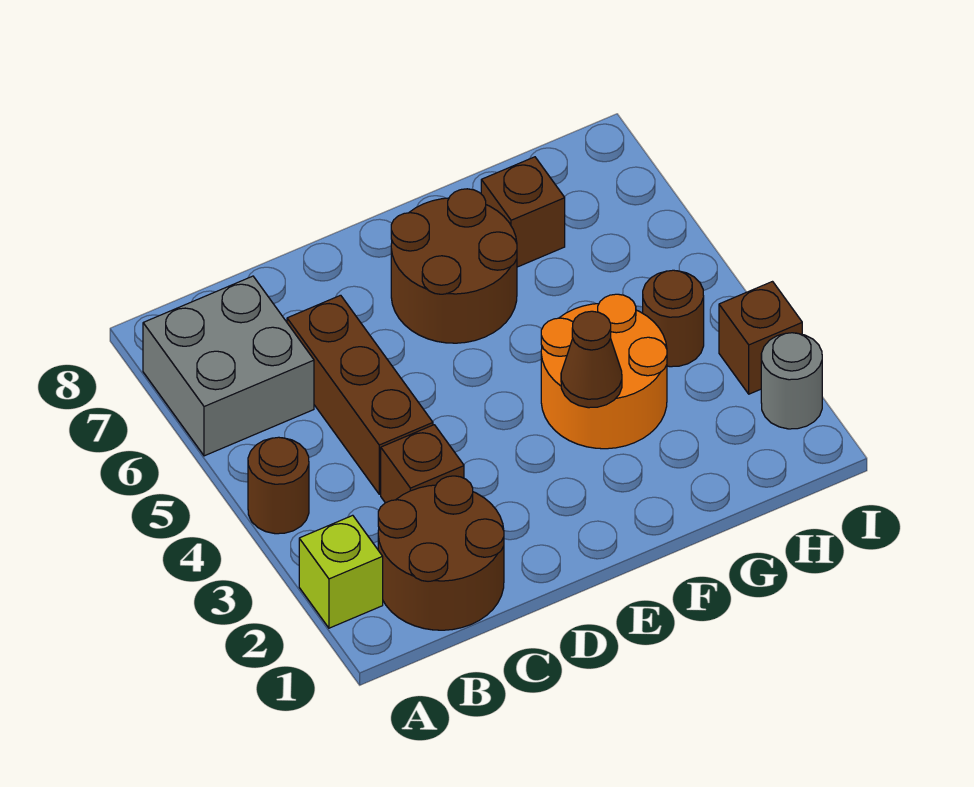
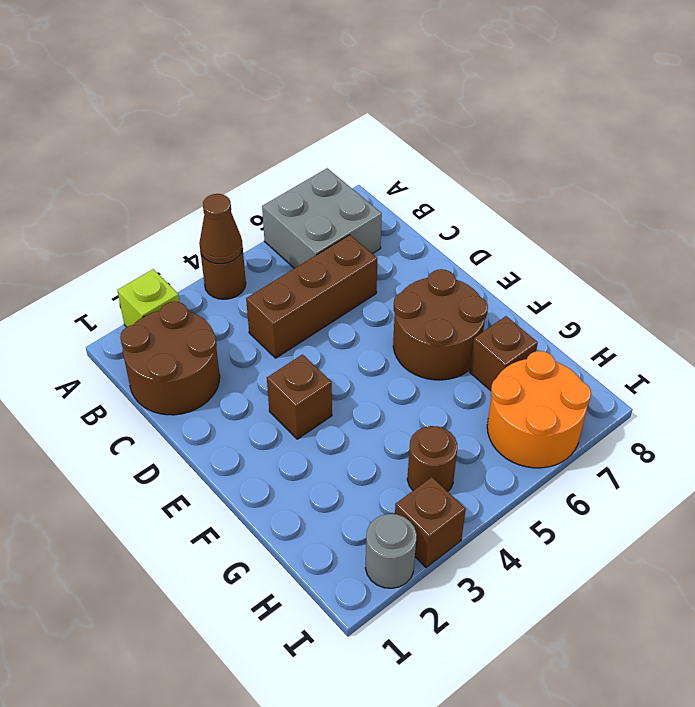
brown brick C3 level 1 -> brown brick E3 level 1
orange round brick F3:G4 level 1 -> orange round brick H6:I7 level 1
brown cone F3 level 2 -> brown cone A4 level 2

